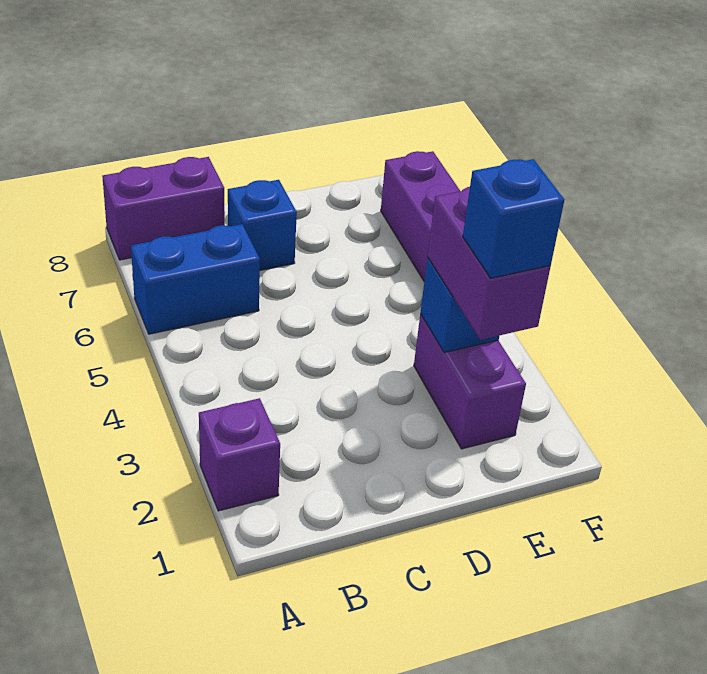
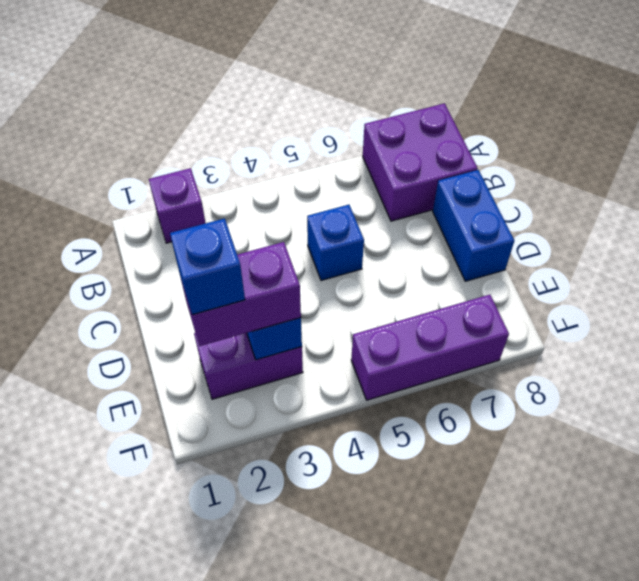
blue brick A6:B6 level 1 -> blue brick C8:D8 level 1
purple brick A8:B8 level 1 -> purple brick A7:B8 level 1
blue brick C7 level 1 -> blue brick C5 level 1

